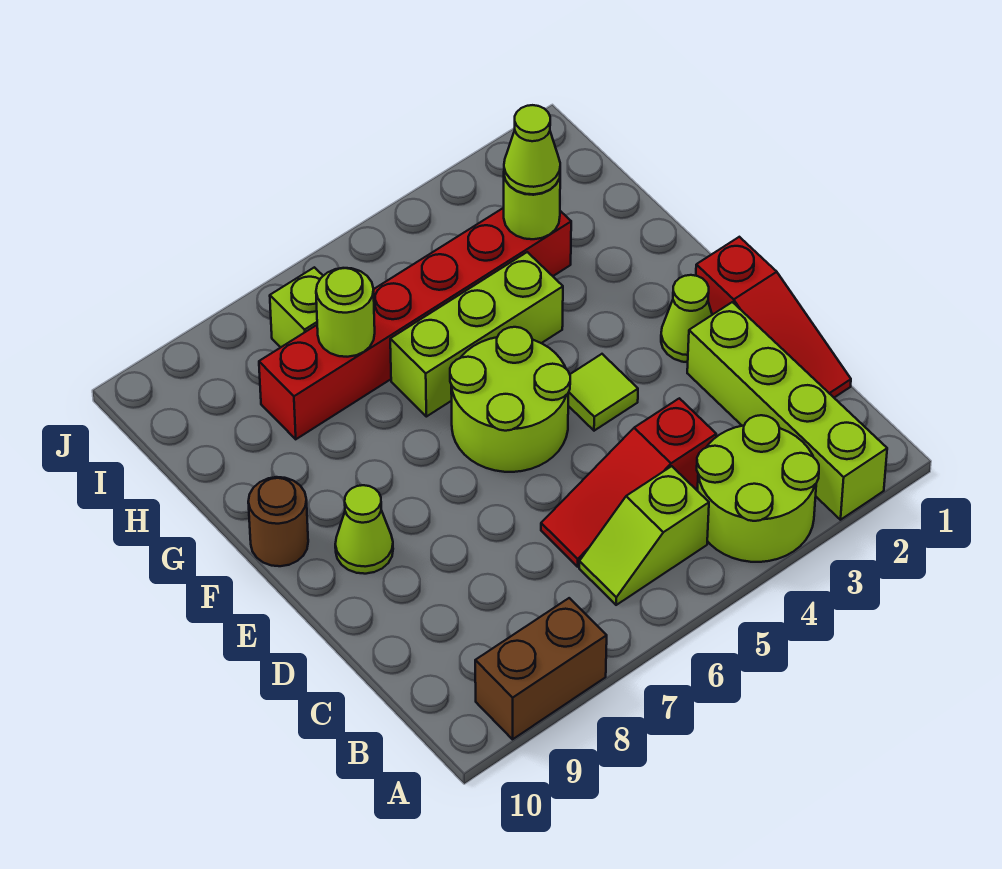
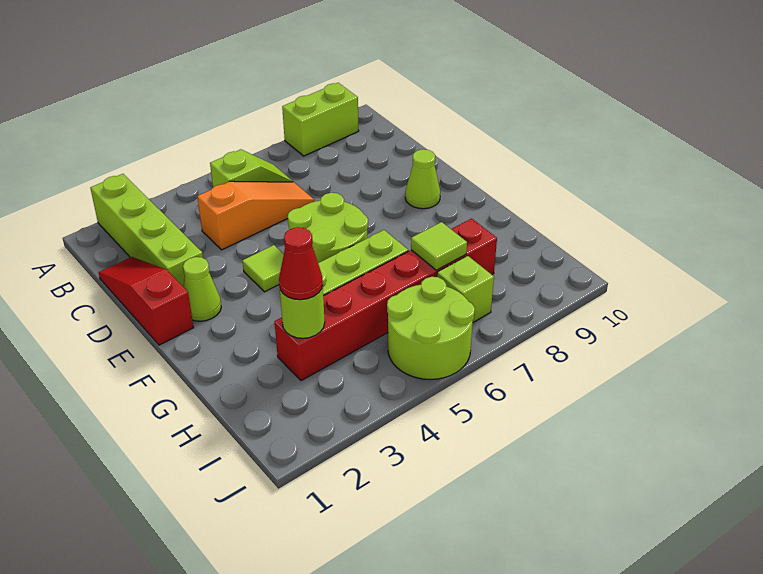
lime round brick A3:B4 level 1 -> lime round brick I5:J6 level 1
brown brick A8:A9 level 1 -> lime brick A8:A9 level 1
red slope C4:C6 level 1 top 4 -> orange slope C4:C6 level 1 top 4
brown round brick F10 level 1 -> none
lime cone H3 level 3 -> red cone H3 level 3
lime round brick H7 level 2 -> lime tile H7 level 2

